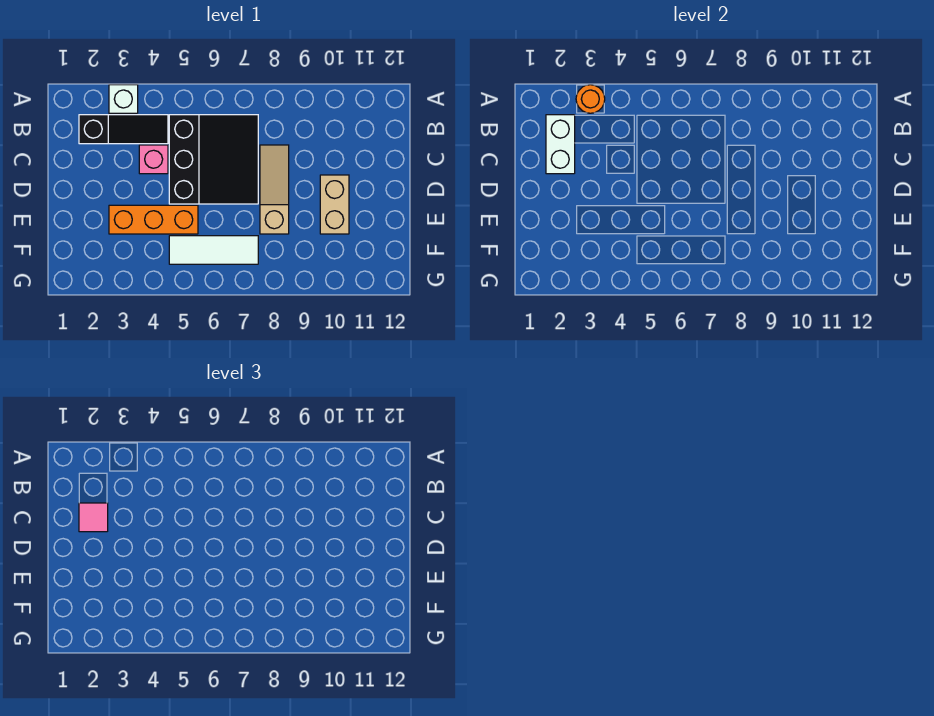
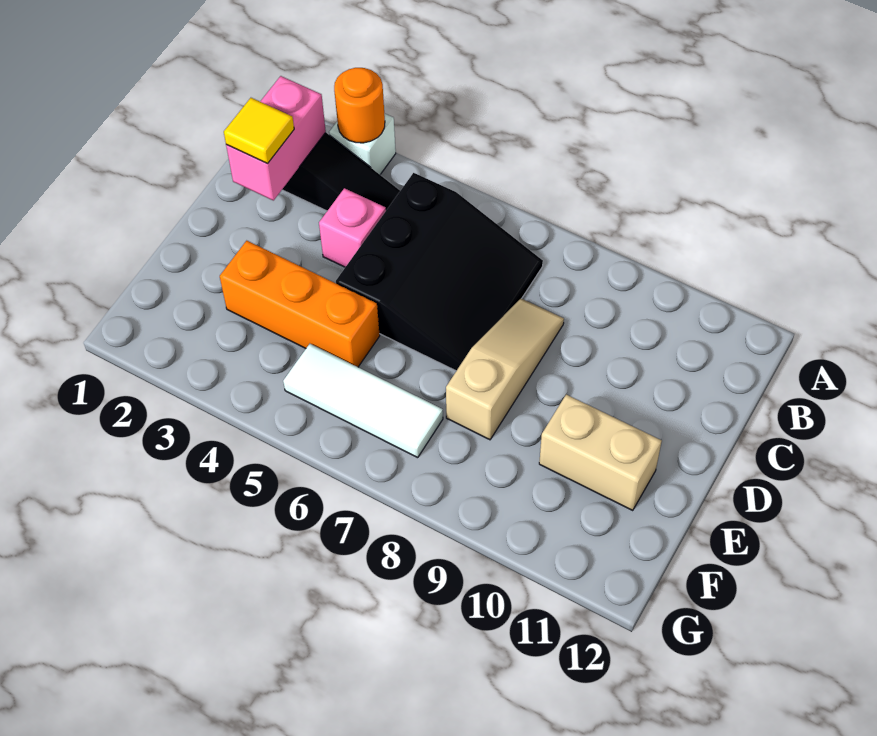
white brick B2:C2 level 2 -> pink brick B2:C2 level 2
pink tile C2 level 3 -> yellow tile C2 level 3
tan brick D10:E10 level 1 -> tan brick E10:E11 level 1

